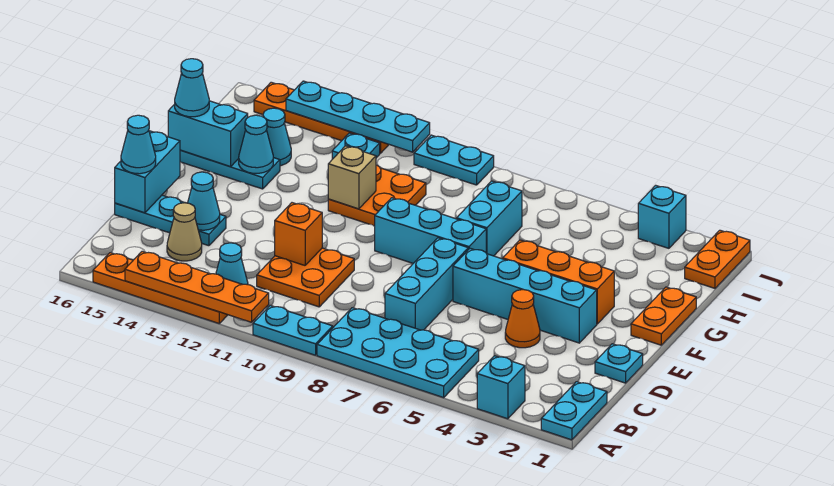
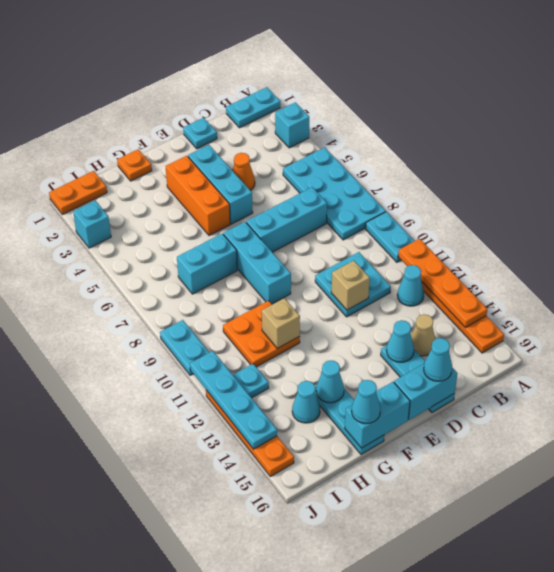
orange plate C10:D11 level 1 -> cyan plate C10:D11 level 1
orange brick D11 level 2 -> tan brick D11 level 2
cyan brick E3:E6 level 1 -> cyan brick E3:E5 level 1
orange plate F1:G1 level 1 -> orange plate G1 level 1
cyan brick G15:G16 level 2 -> cyan brick F16:G16 level 2

